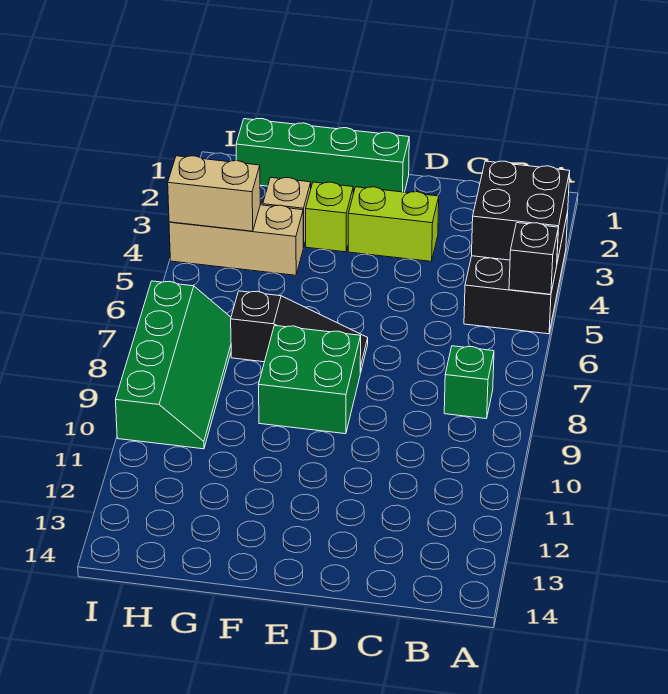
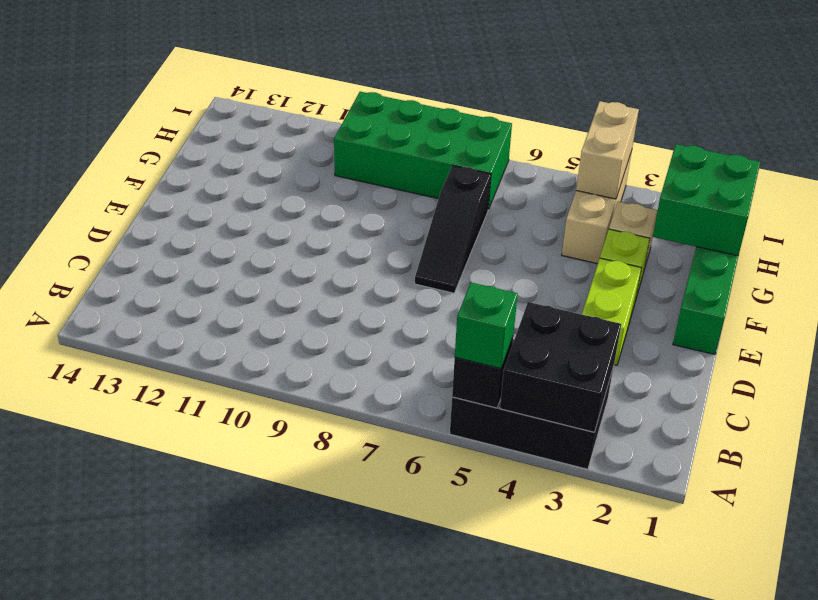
green brick B8 level 1 -> green brick A5 level 3
green brick E8:F9 level 1 -> green brick G1:H2 level 2
green slope H7:I10 level 1 top I -> green brick H7:I10 level 1

